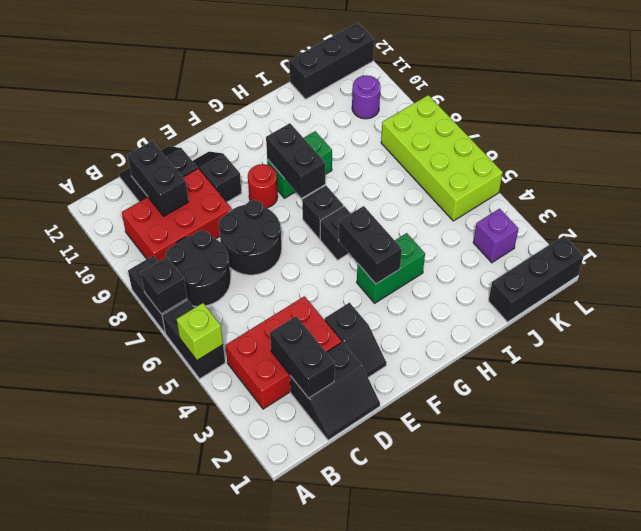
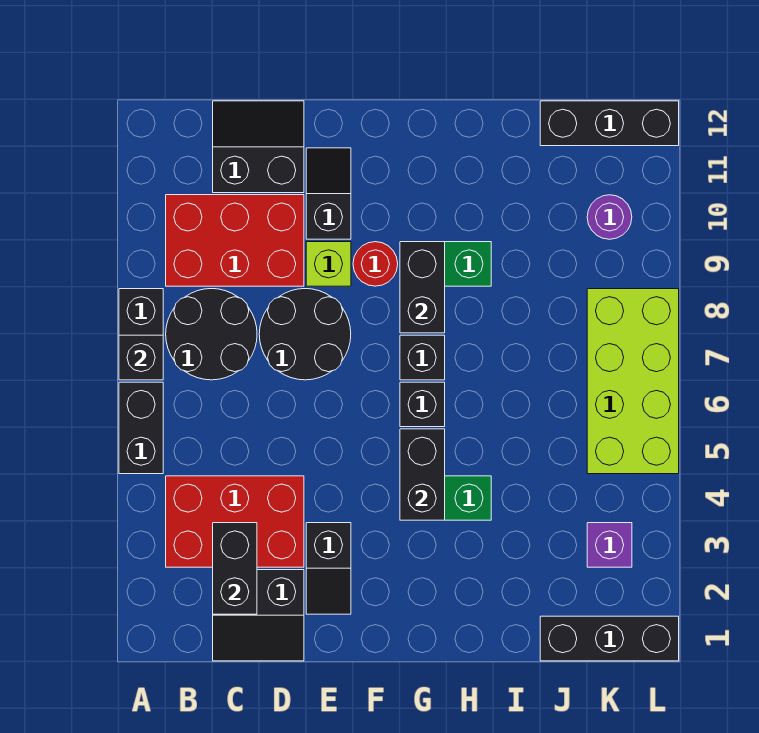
lime brick A5 level 2 -> lime brick E9 level 1
black brick C10:C11 level 2 -> none

